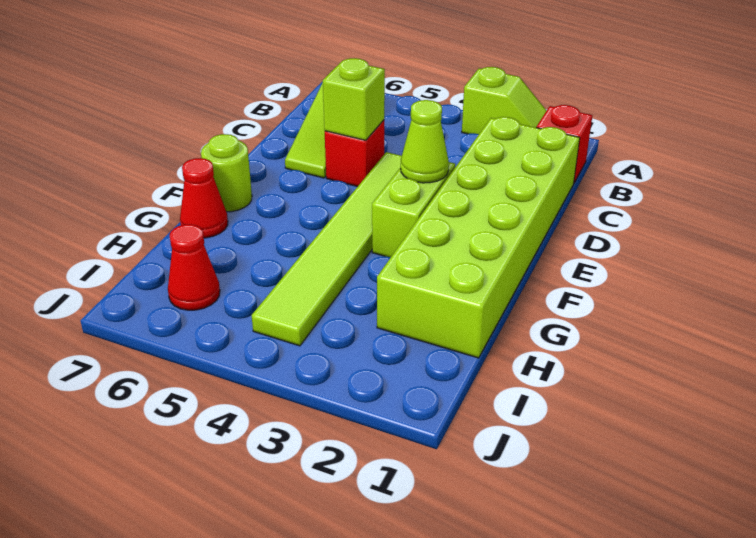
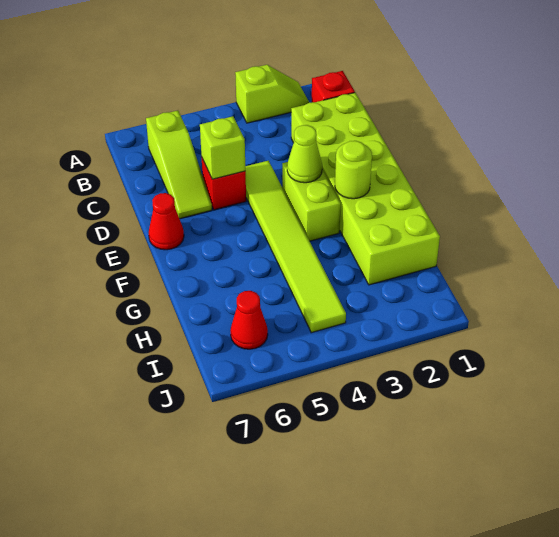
lime round brick F7 level 1 -> lime round brick F2 level 2
red cone G7 level 1 -> red cone E7 level 1

